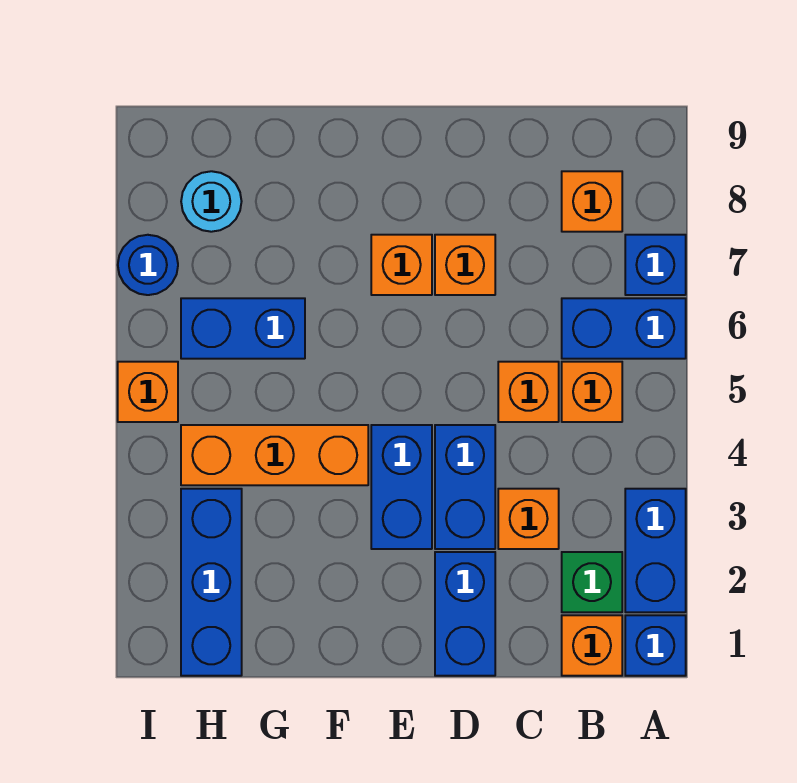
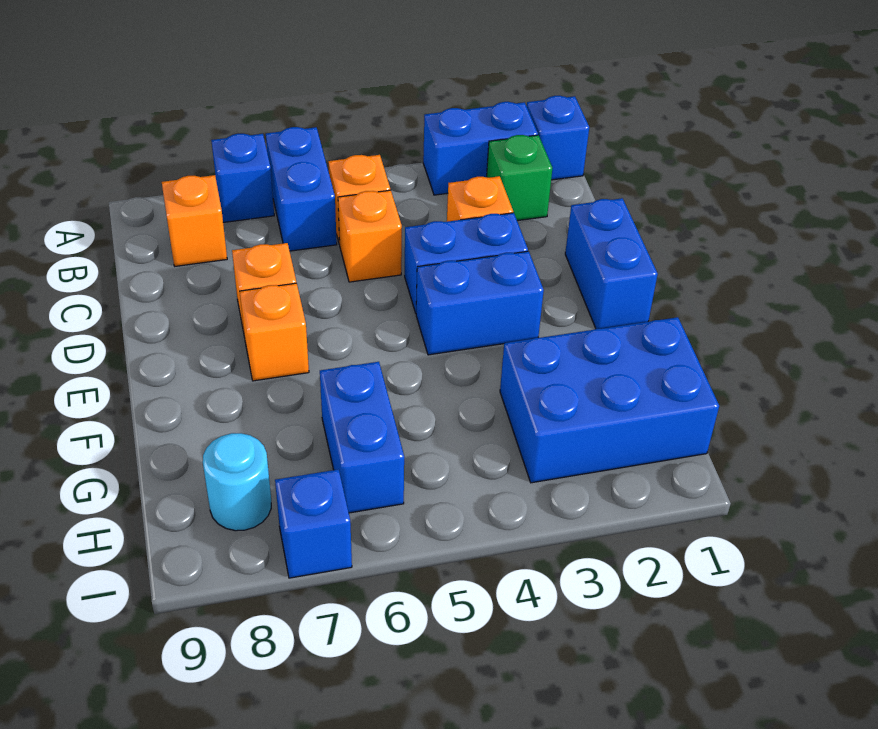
orange brick B1 level 1 -> none
blue brick D1:D2 level 1 -> blue brick D1:E1 level 1
orange brick F4:H4 level 1 -> none
blue brick H1:H3 level 1 -> blue brick G1:H3 level 1
orange brick I5 level 1 -> none
blue round brick I7 level 1 -> blue brick I7 level 1

